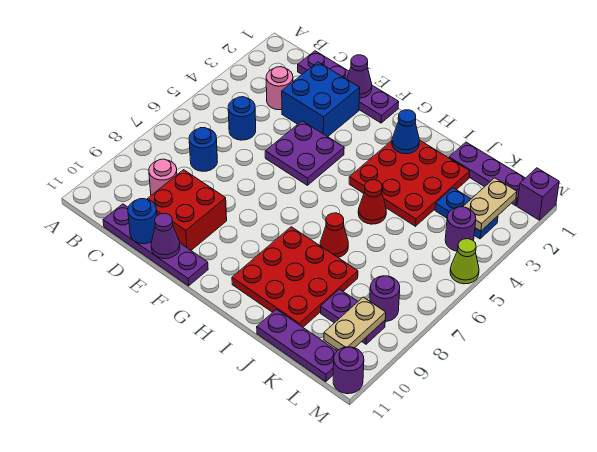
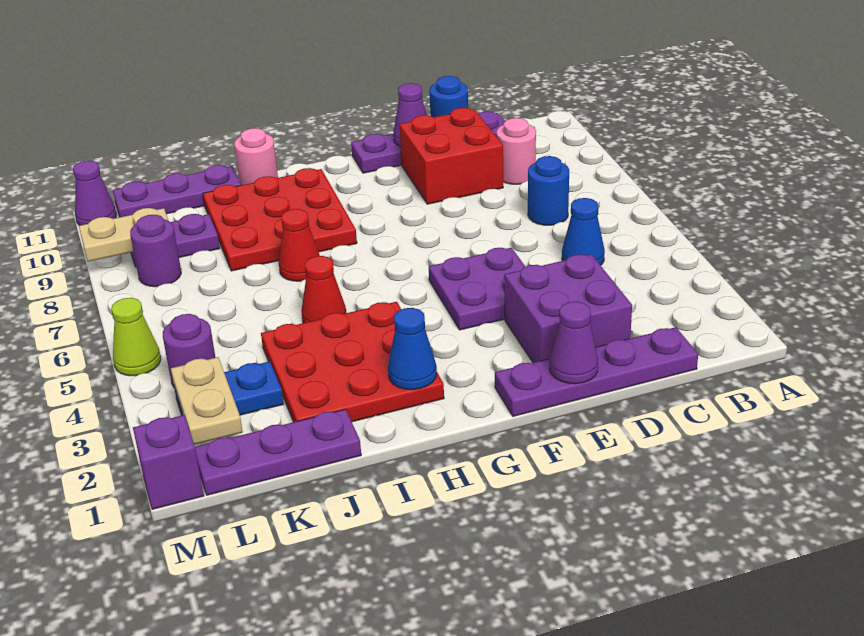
pink round brick C3 level 1 -> pink round brick I11 level 1
blue round brick C5 level 1 -> blue cone C5 level 1
blue brick D2:E3 level 1 -> purple brick D2:E3 level 1
tan plate L9:L10 level 2 -> tan plate L9:M9 level 2
purple round brick M11 level 1 -> purple cone M11 level 1

